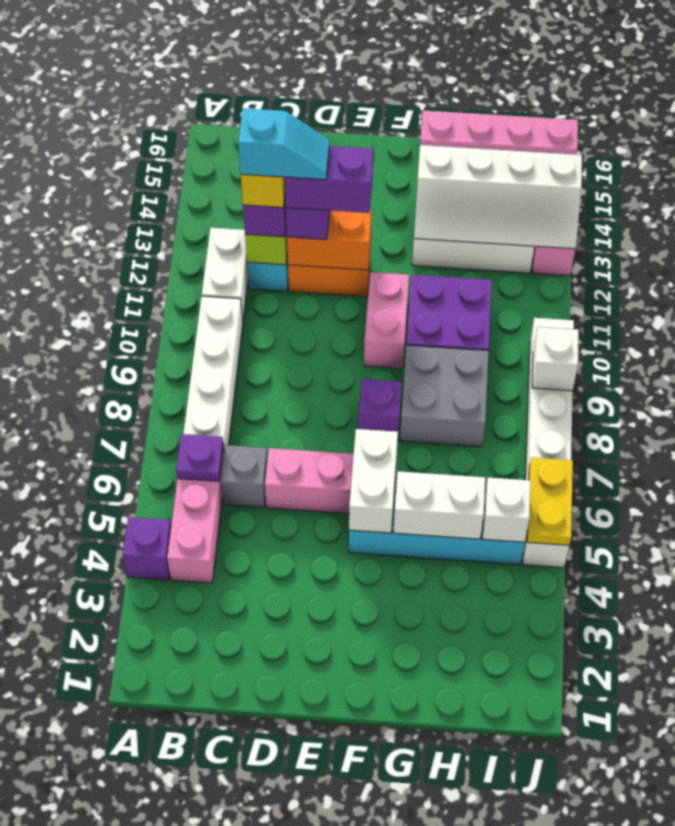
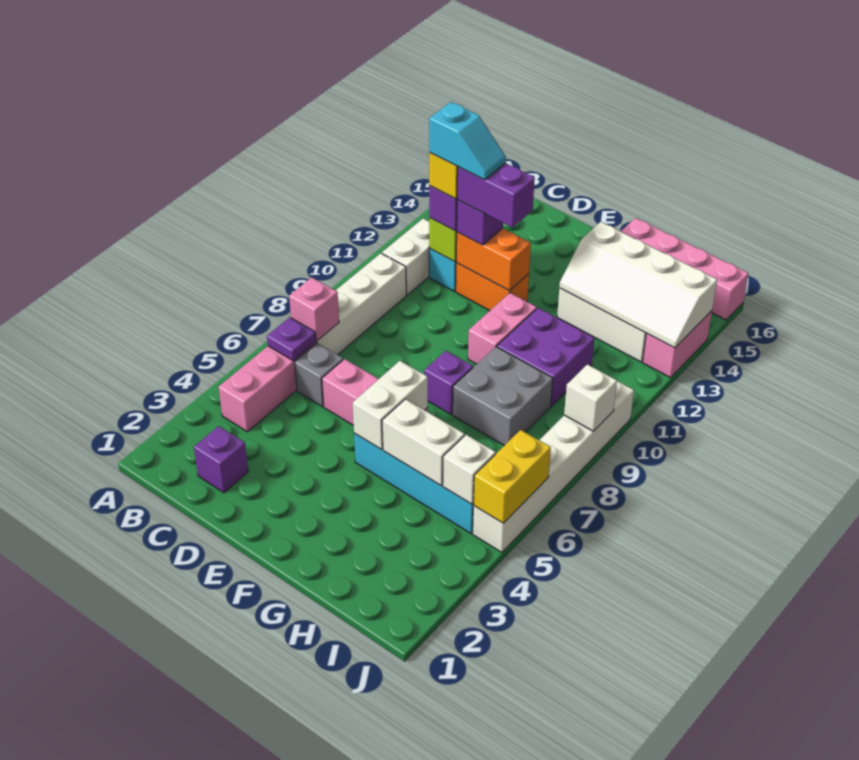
purple brick A4 level 1 -> purple brick C2 level 1
none -> pink brick B7 level 2
yellow plate J5:J6 level 2 -> yellow brick J5:J6 level 2

